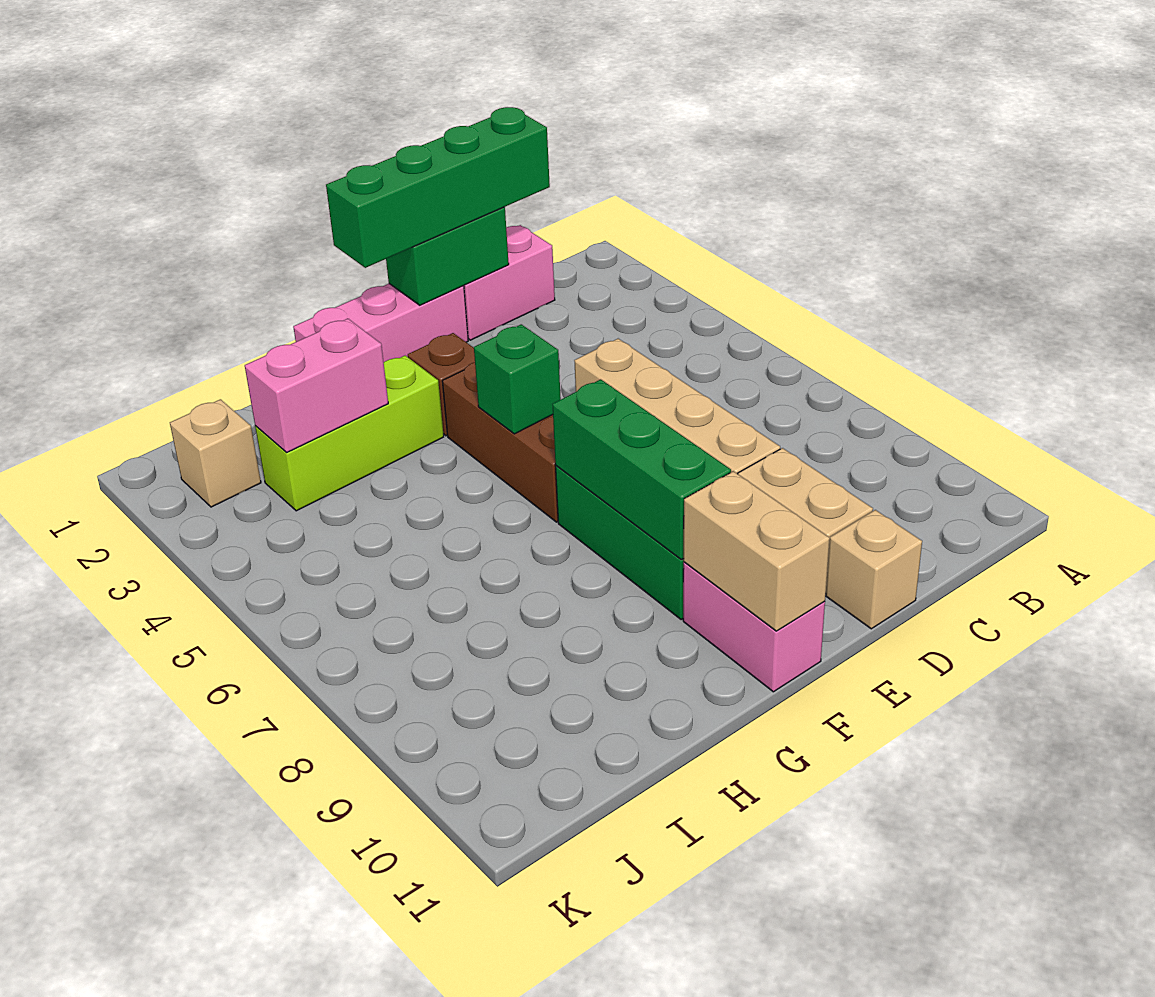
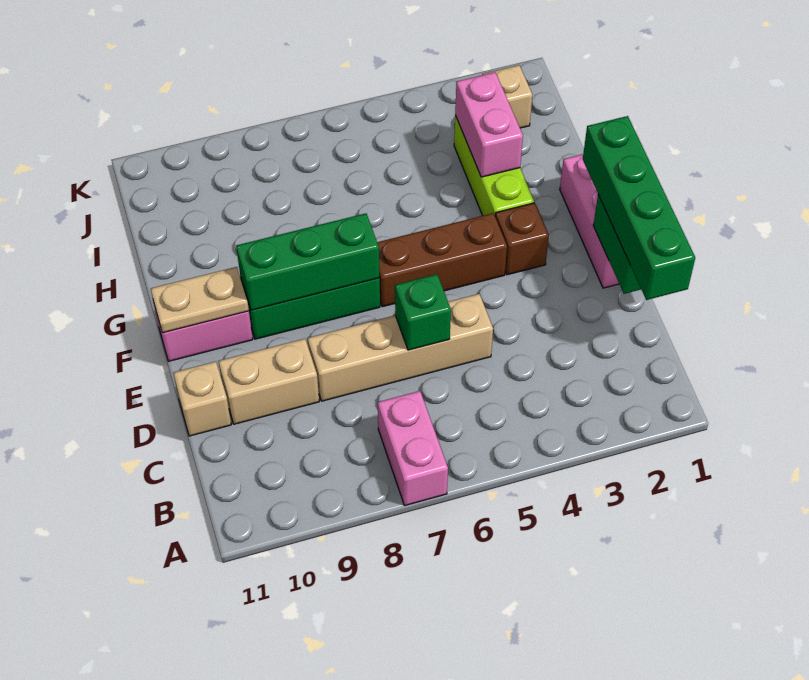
pink brick C1:D1 level 1 -> pink brick A7:B7 level 1
green brick F5 level 2 -> green brick D6 level 2
tan brick F10:F11 level 2 -> tan plate F10:F11 level 2

